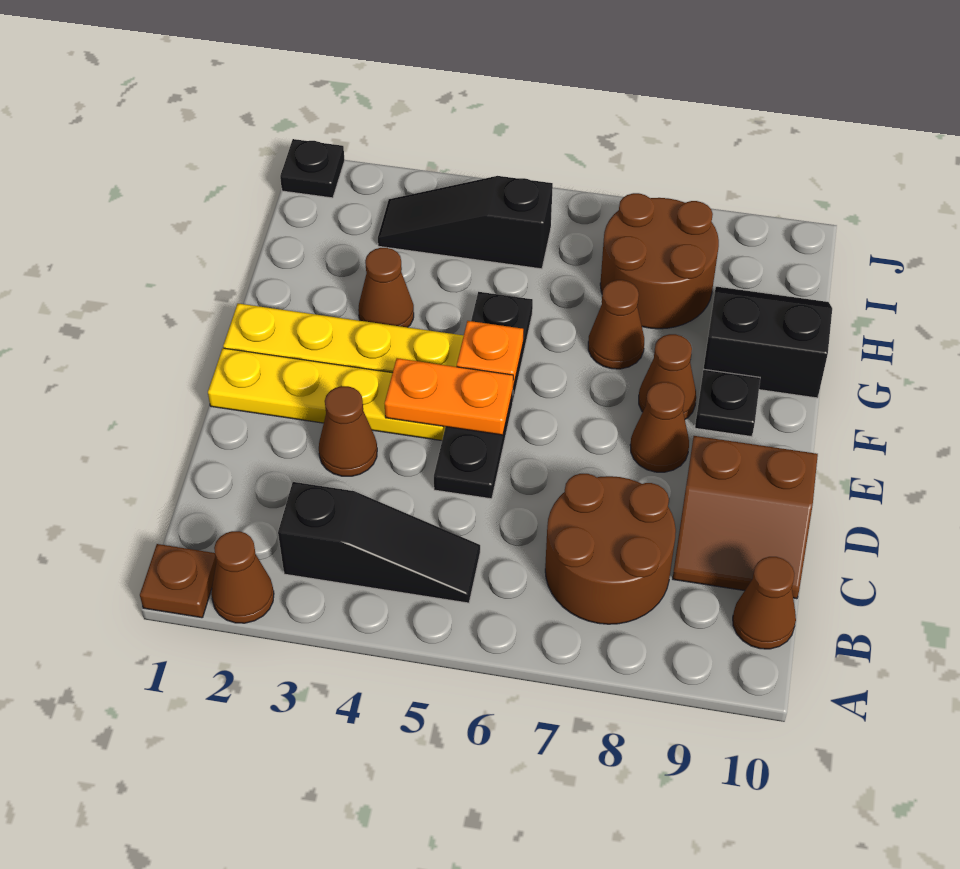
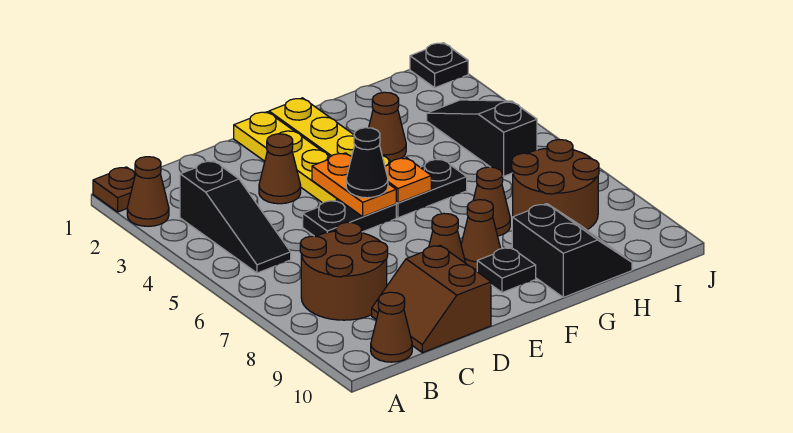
none -> black cone E5 level 3

